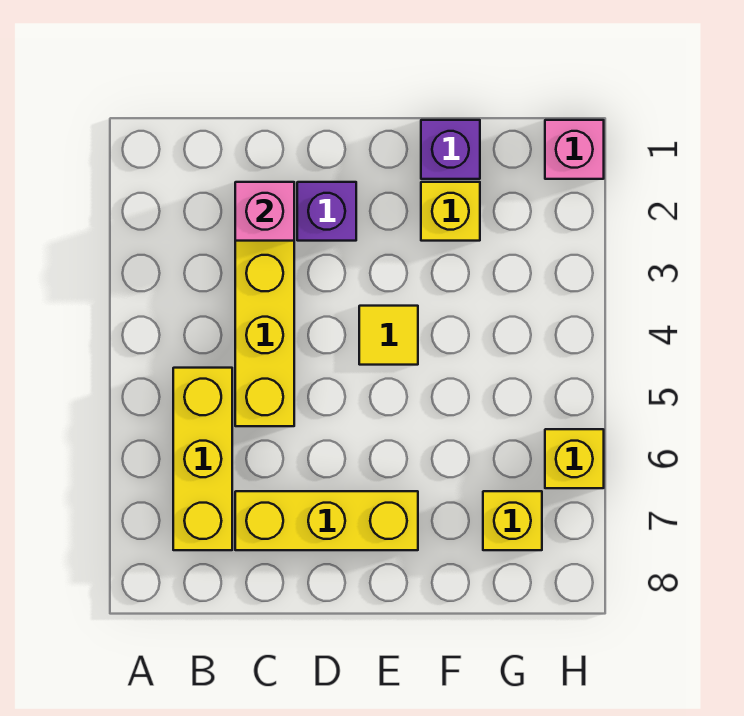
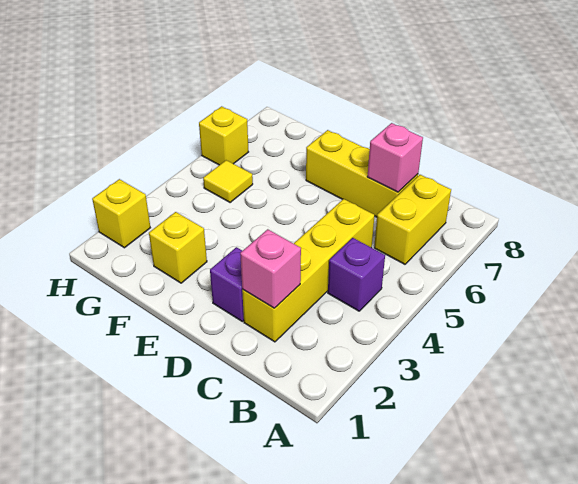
yellow brick B5:B7 level 1 -> yellow brick B6:B7 level 1
yellow tile E4 level 1 -> yellow tile G5 level 1
purple brick F1 level 1 -> purple brick B4 level 1
yellow brick G7 level 1 -> yellow brick H2 level 1
pink brick H1 level 1 -> pink brick C7 level 2

